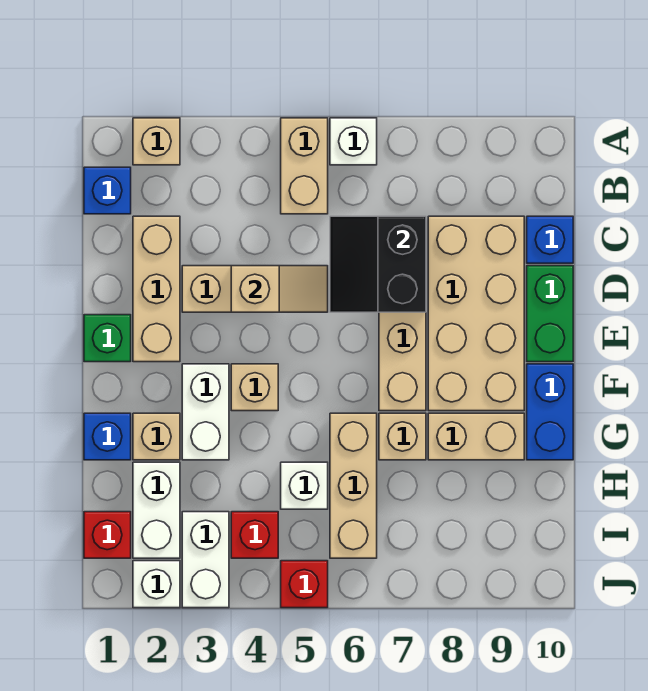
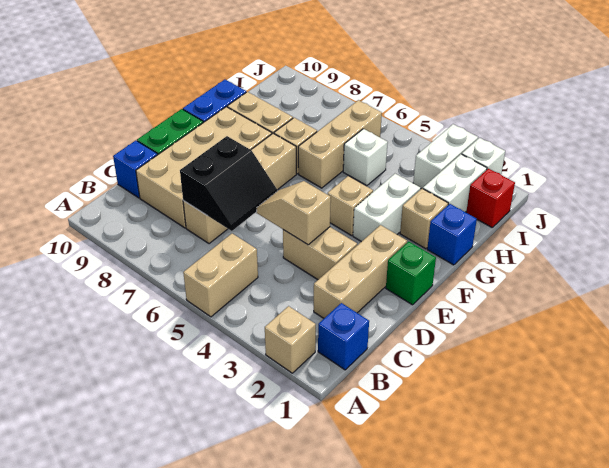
white brick A6 level 1 -> none
red brick I4 level 1 -> none
red brick J5 level 1 -> none

